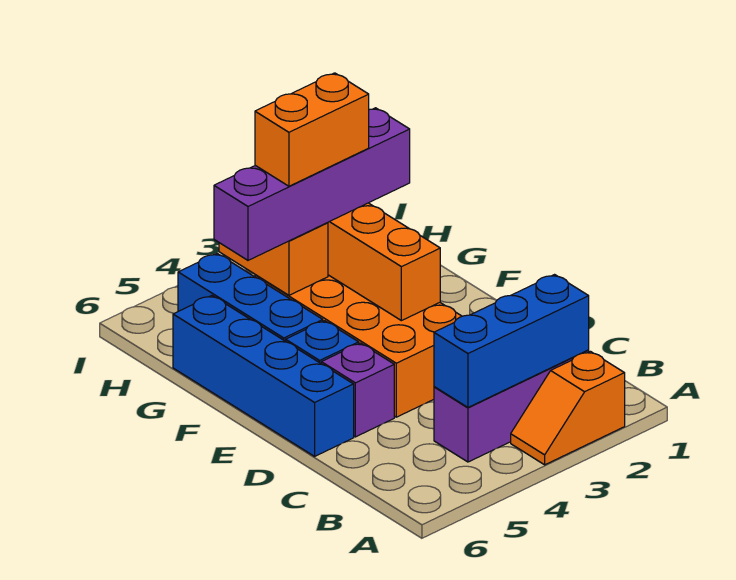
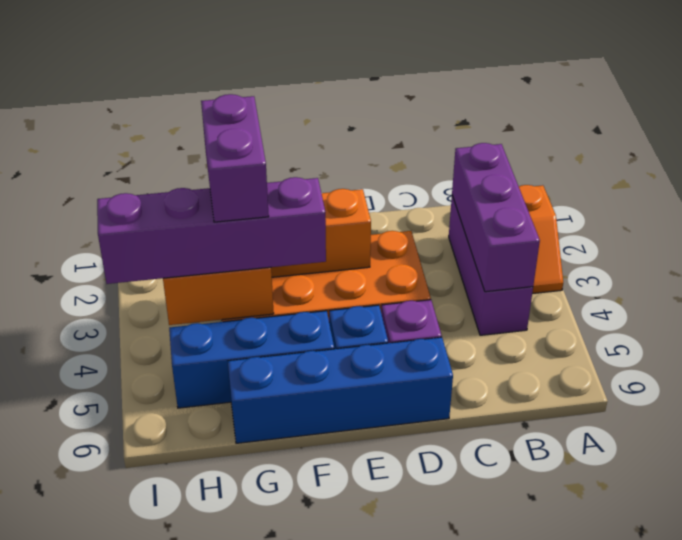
blue brick B2:B4 level 2 -> purple brick B2:B4 level 2
purple brick G2:G5 level 3 -> purple brick F4:I4 level 3
orange brick G3:G4 level 4 -> purple brick G3:G4 level 4

